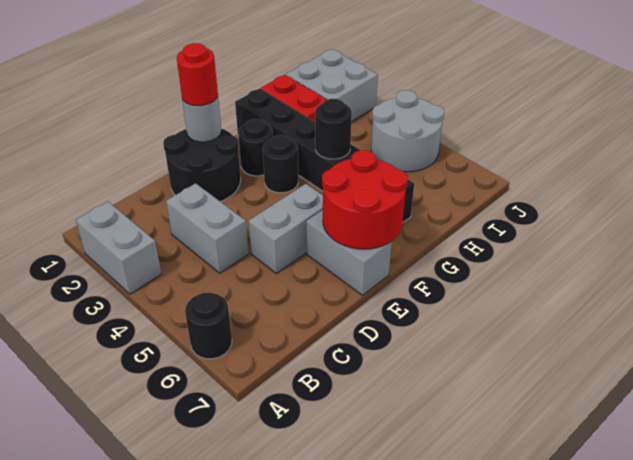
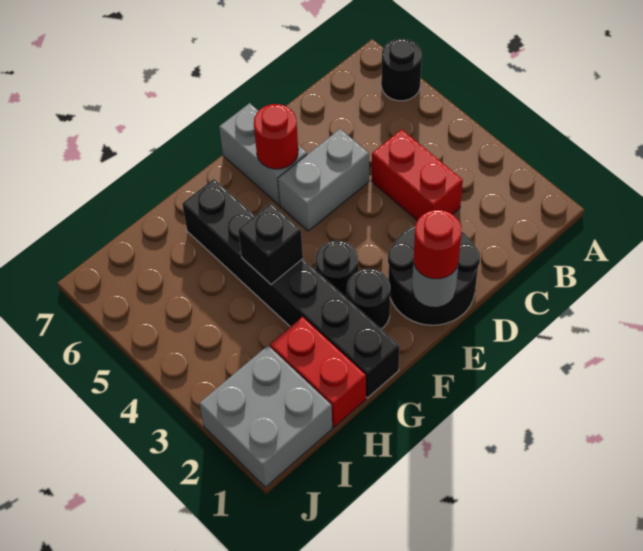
grey brick A2:A3 level 1 -> none
grey brick C3:C4 level 1 -> red brick C3:C4 level 1
red round brick E6:F7 level 2 -> red round brick E6 level 2
black round brick G4 level 2 -> black brick G4 level 2
grey round brick I4:J5 level 1 -> none

